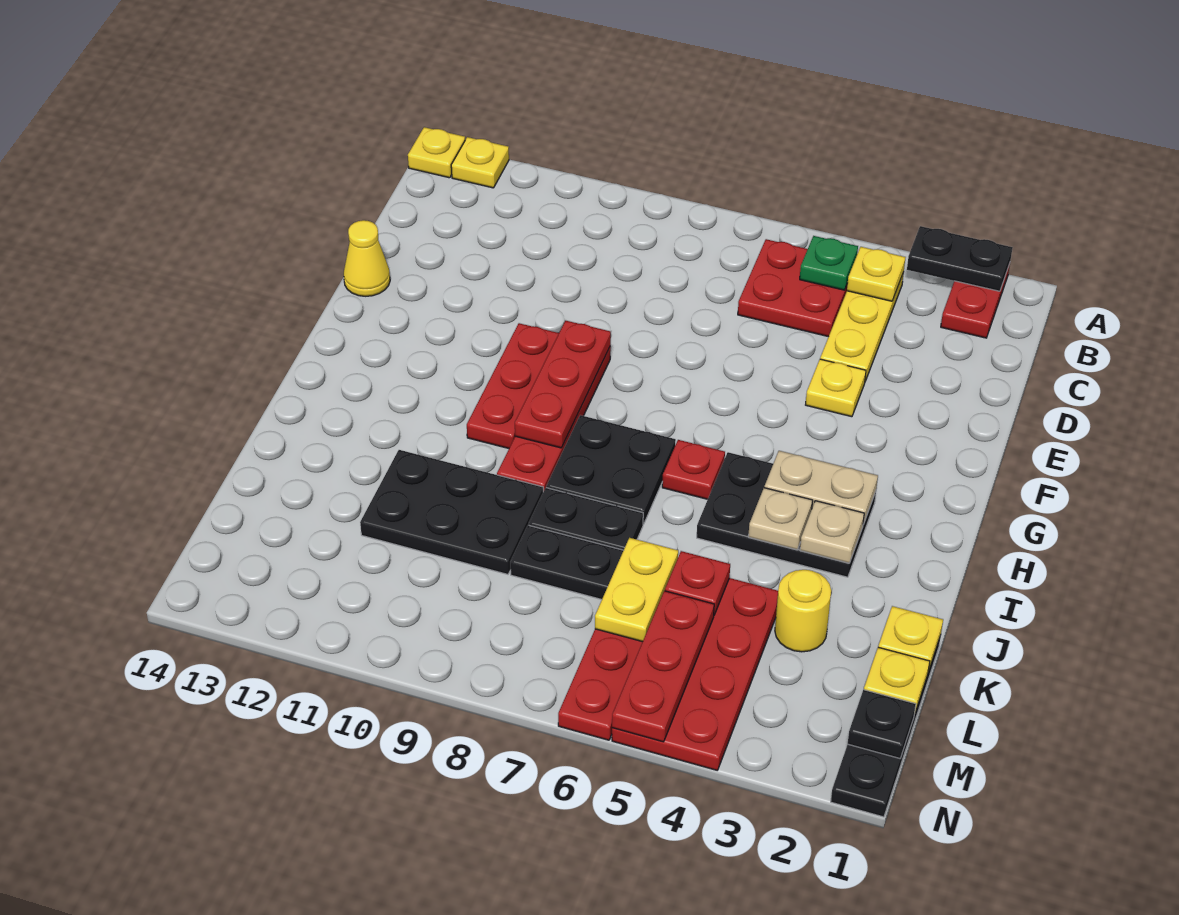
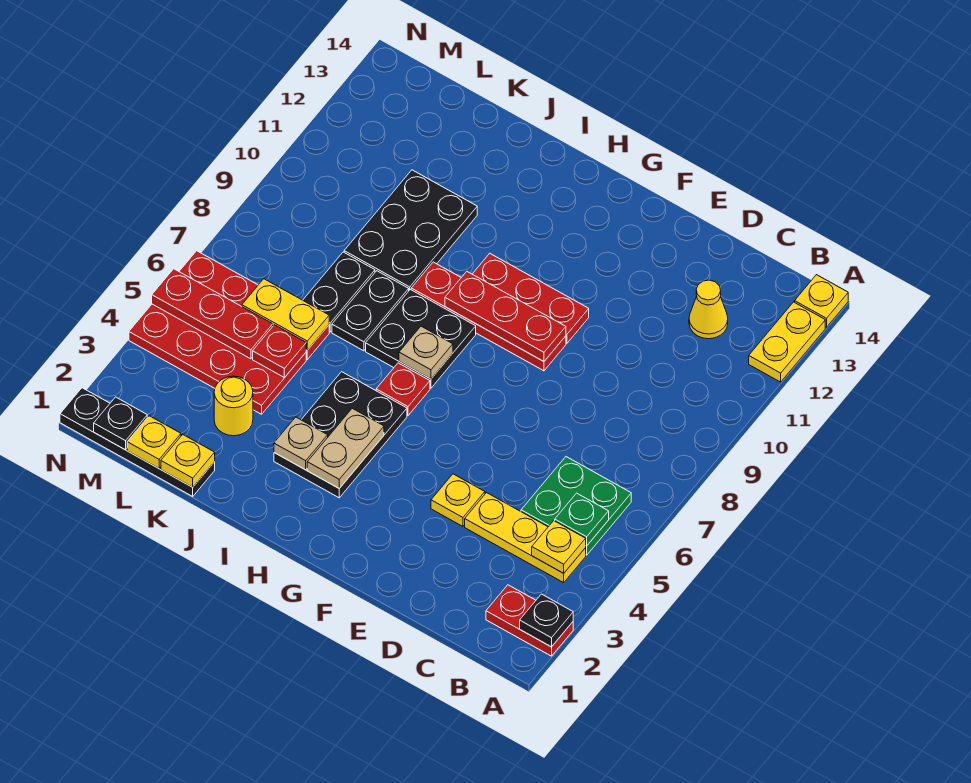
black plate A2:A3 level 2 -> black plate A2 level 2
yellow plate A13 level 1 -> yellow plate A12:A13 level 1
red plate B5:C6 level 1 -> green plate B5:C6 level 1
yellow cone E14 level 1 -> yellow cone C12 level 1
tan plate I4 level 2 -> tan plate H7 level 2

